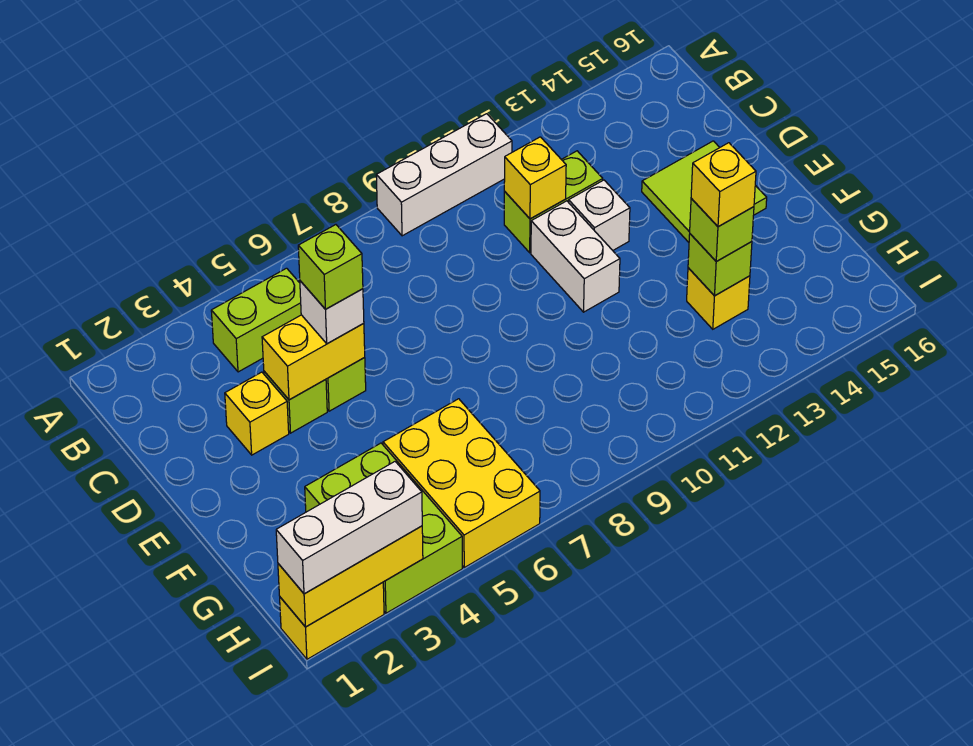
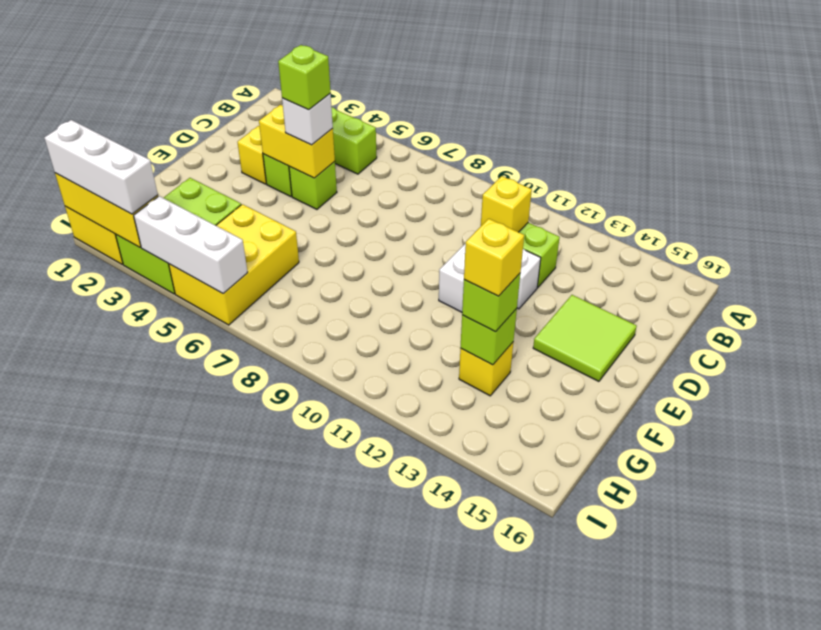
white brick A9:A11 level 1 -> white brick I4:I6 level 2

